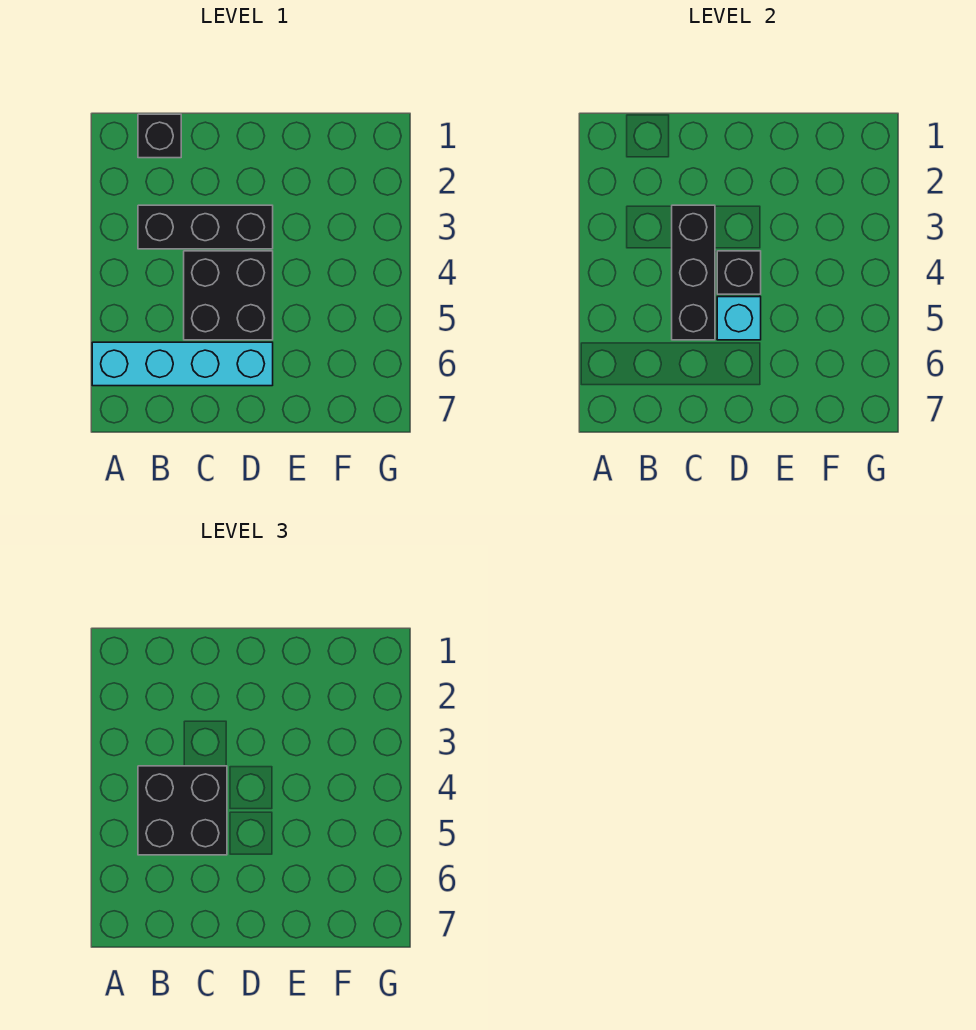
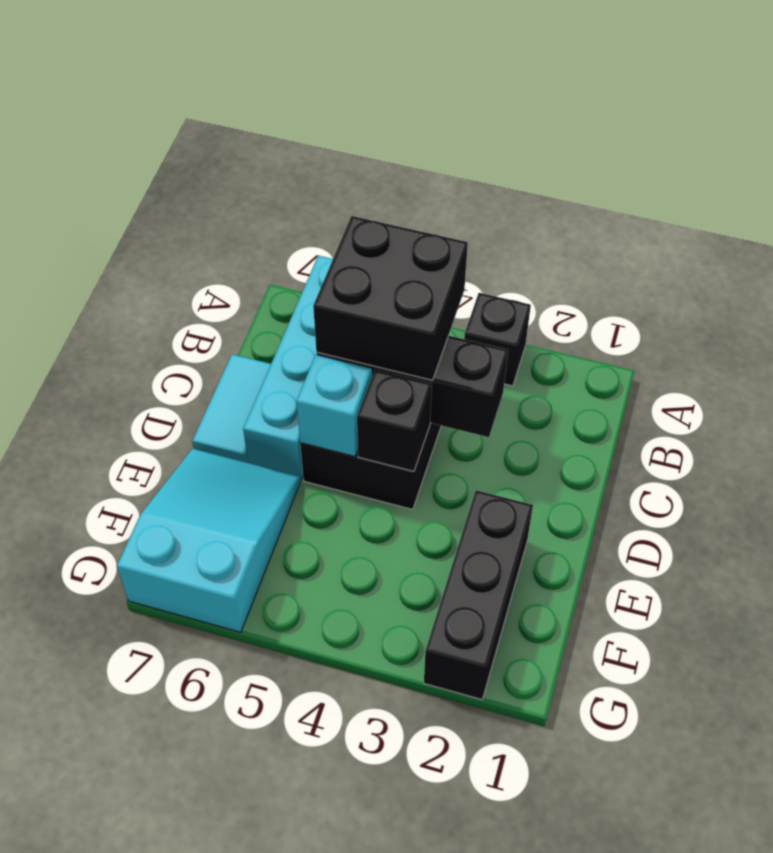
black brick B1 level 1 -> black brick A3 level 1
black brick B3:D3 level 1 -> black brick E2:G2 level 1
none -> cyan tile C7:D7 level 1
none -> cyan slope E6:G7 level 1 top G

